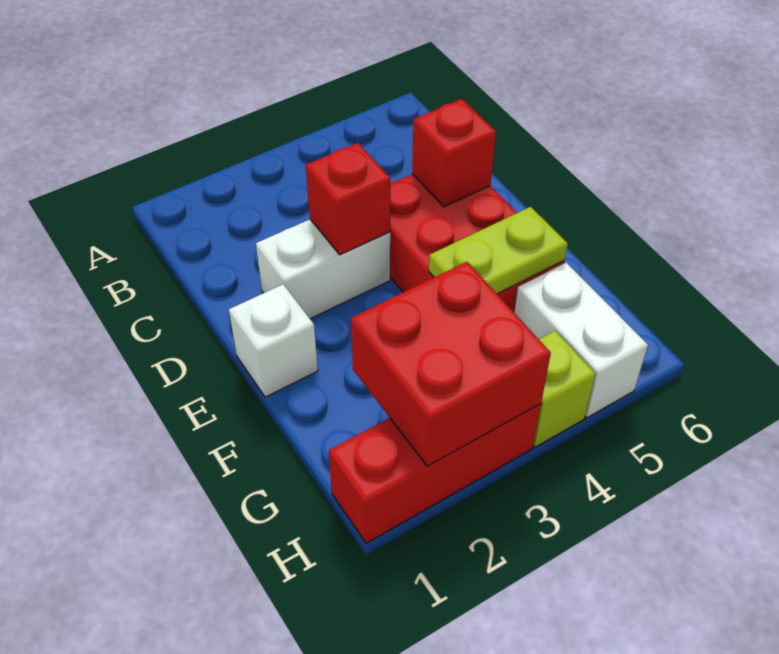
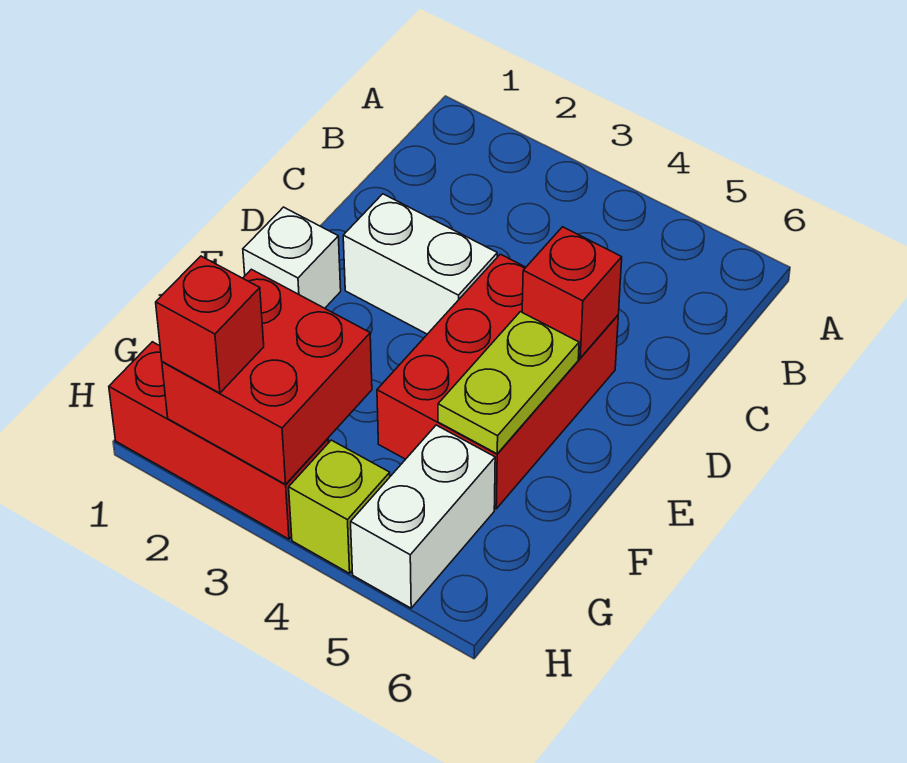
red brick D3 level 2 -> red brick H2 level 3
lime plate F4:F5 level 2 -> lime plate E5:F5 level 2

